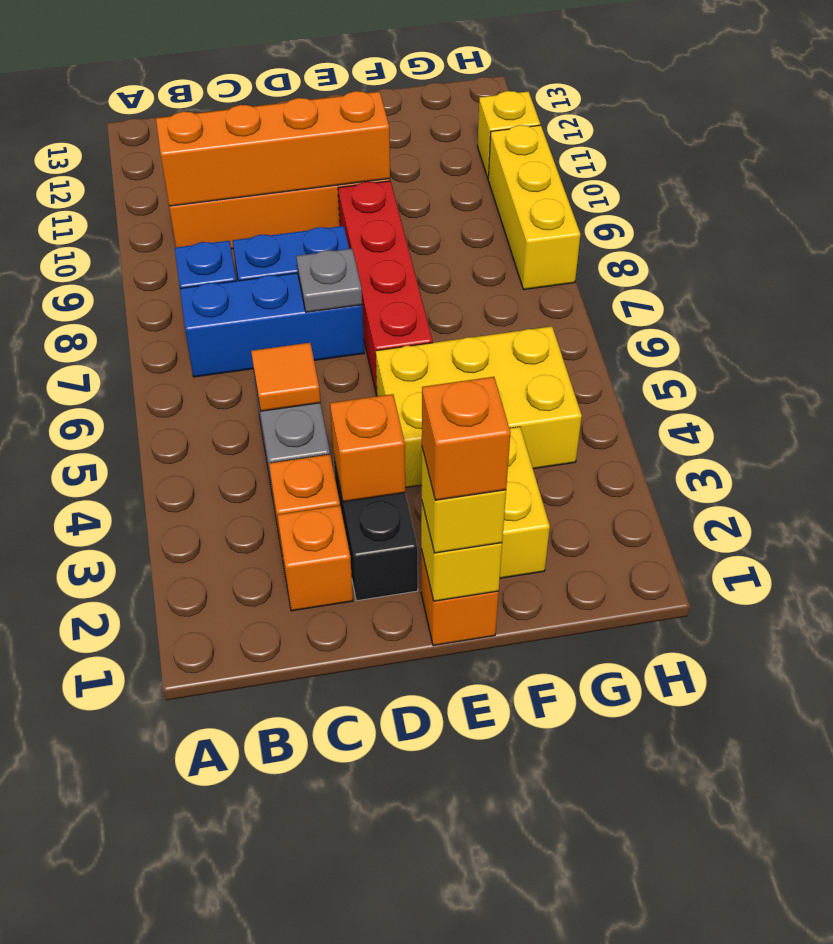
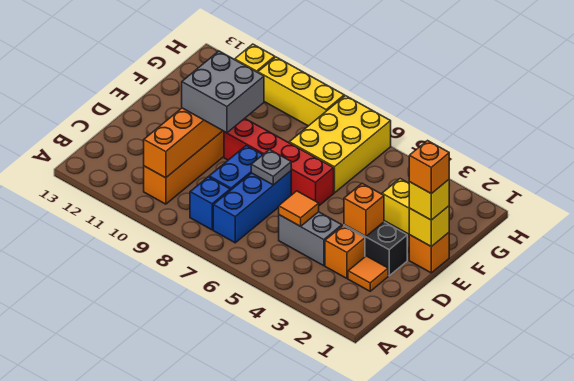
orange brick C2 level 1 -> orange tile C2 level 1
none -> grey brick D9:E10 level 3
yellow brick E4:G5 level 1 -> yellow brick F6:H7 level 1

